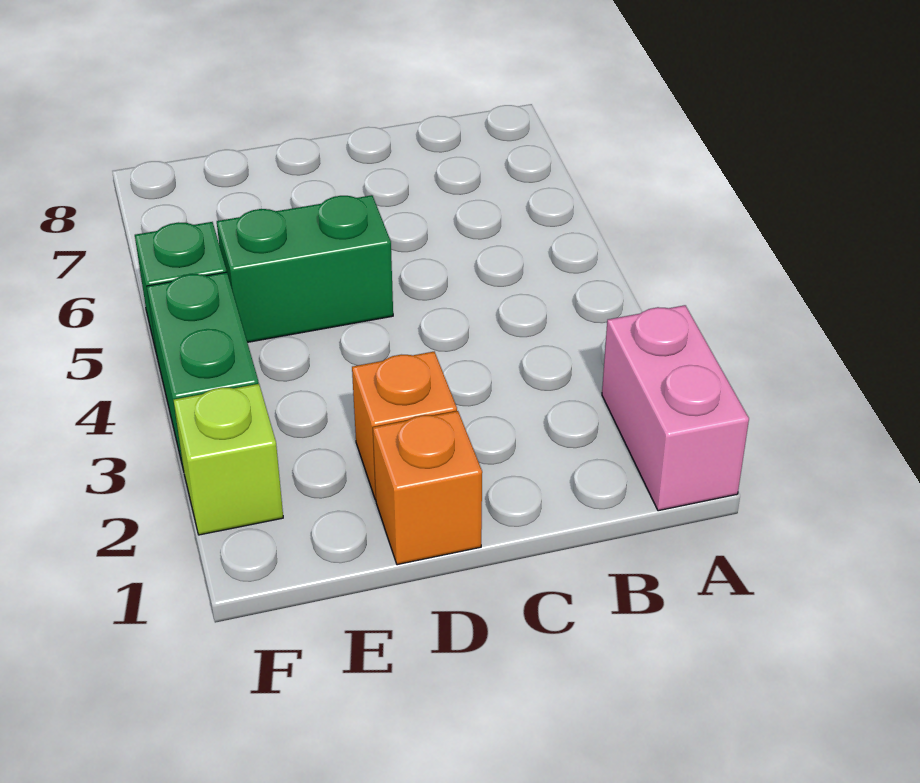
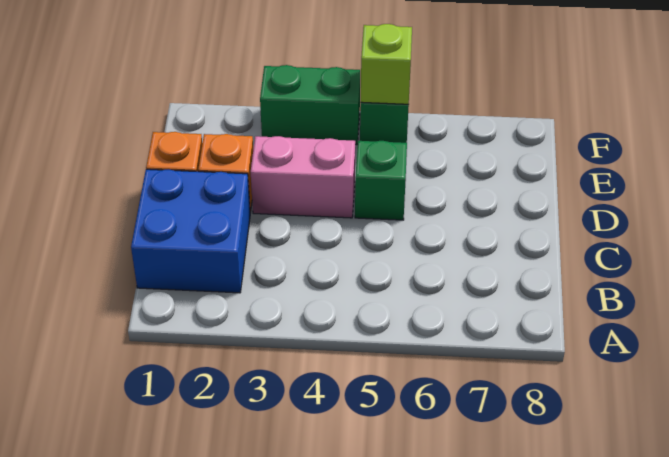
pink brick A1:A2 level 1 -> pink brick D3:D4 level 1
none -> blue brick B1:C2 level 1
green brick D5:E5 level 1 -> green brick D5 level 1
lime brick F2 level 1 -> lime brick F5 level 2

